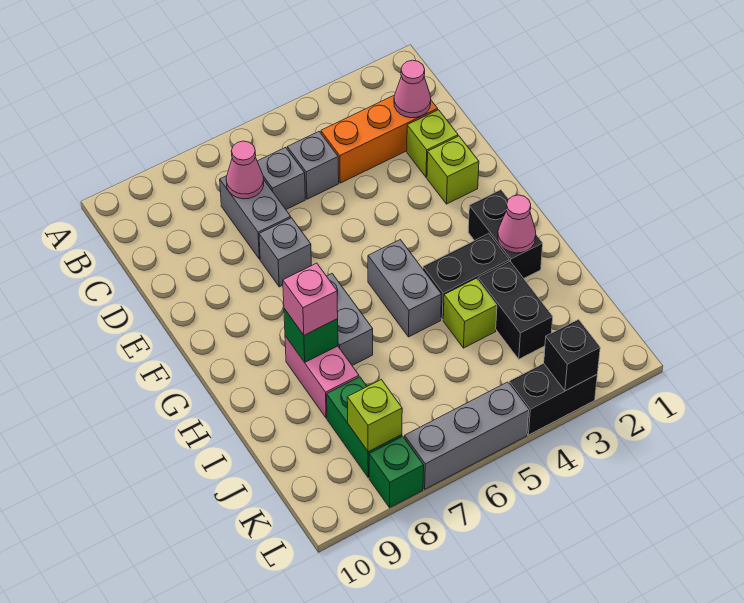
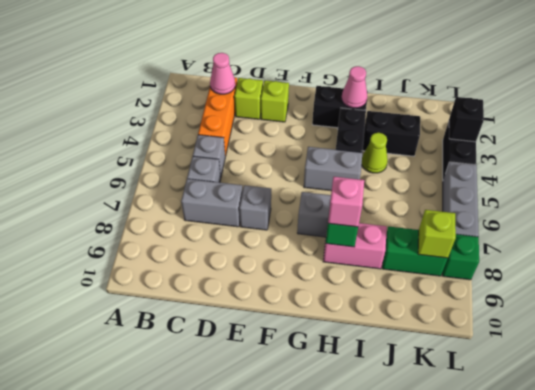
pink cone C7 level 2 -> none
lime brick I4 level 1 -> lime cone I4 level 1

